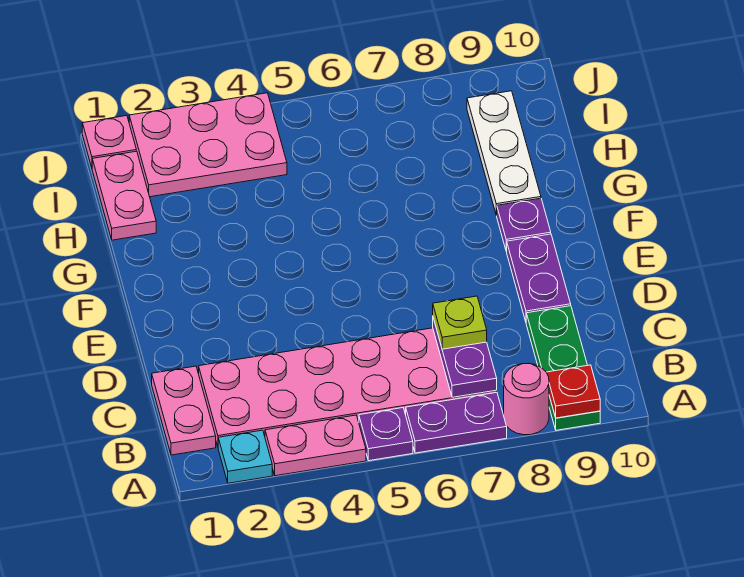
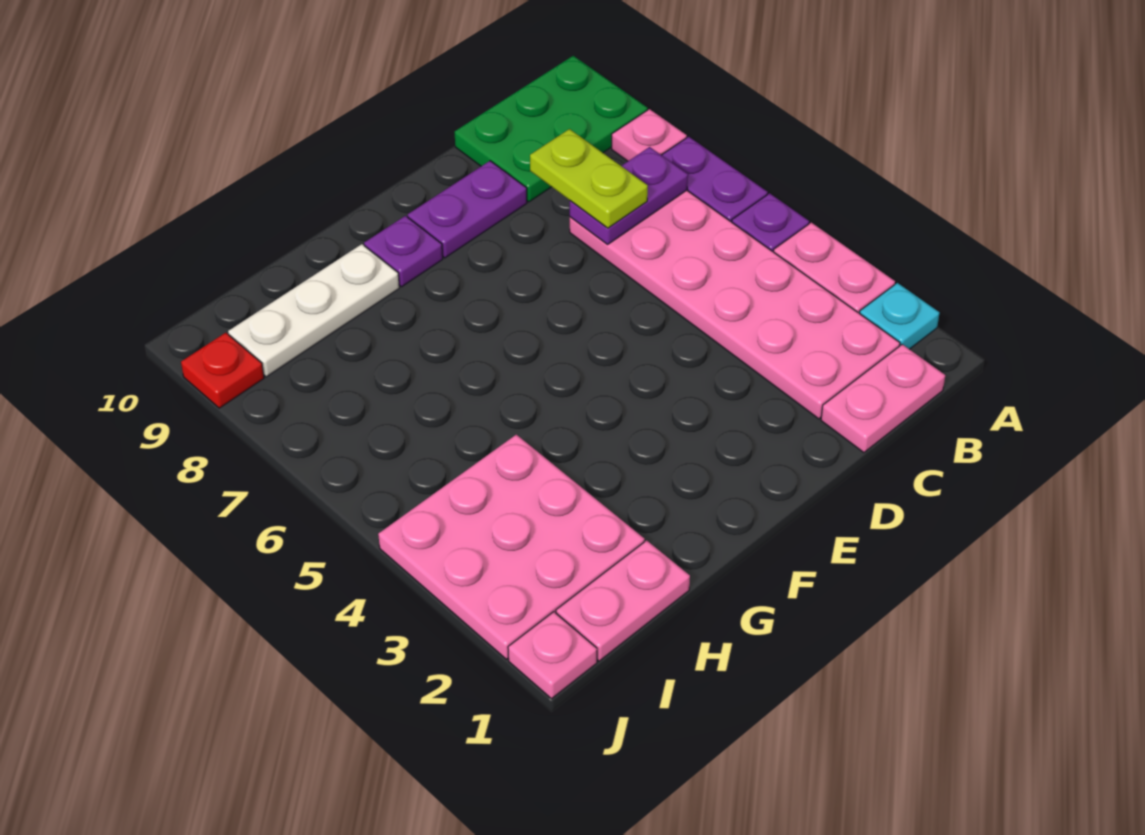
pink round brick A8 level 1 -> pink plate A8 level 1
green plate A9:C9 level 1 -> green plate A9:C10 level 1
red plate A9 level 2 -> red plate J9 level 1
lime plate C7 level 3 -> lime plate C7:C8 level 3
pink plate I2:J4 level 1 -> pink plate H2:J4 level 1

